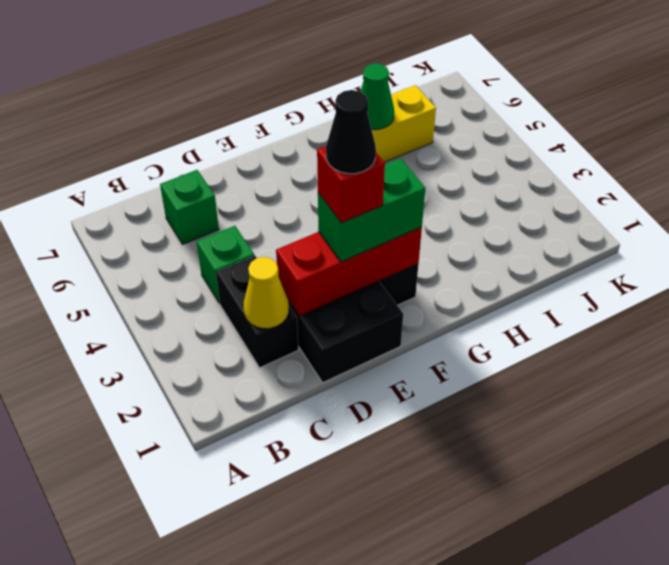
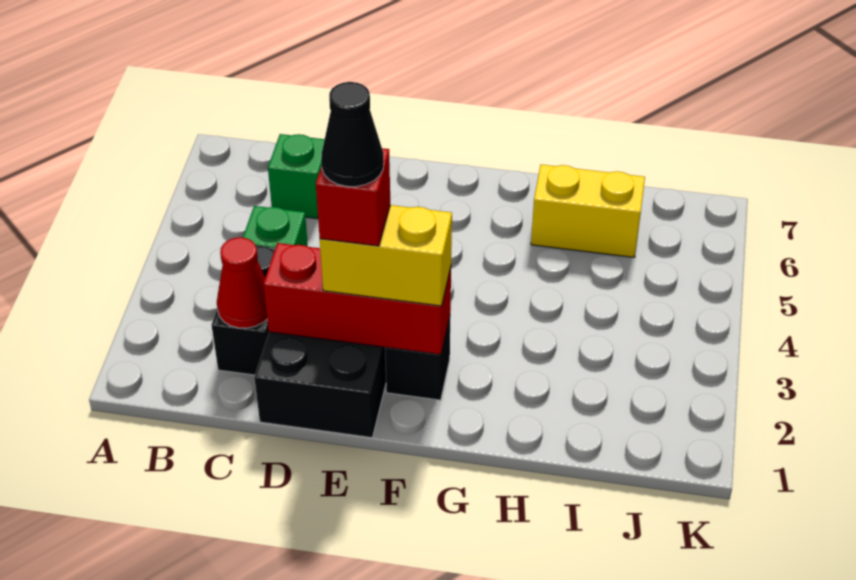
yellow cone C2 level 2 -> red cone C2 level 2
green brick E2:F2 level 3 -> yellow brick E2:F2 level 3
green cone H6 level 2 -> none

